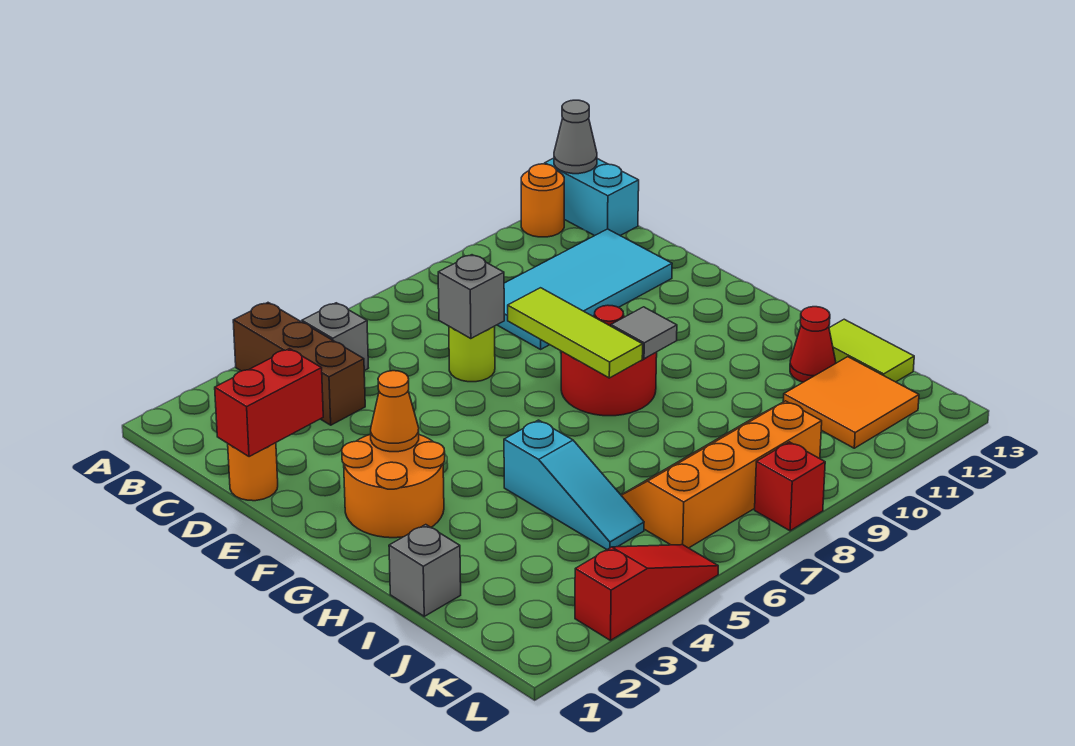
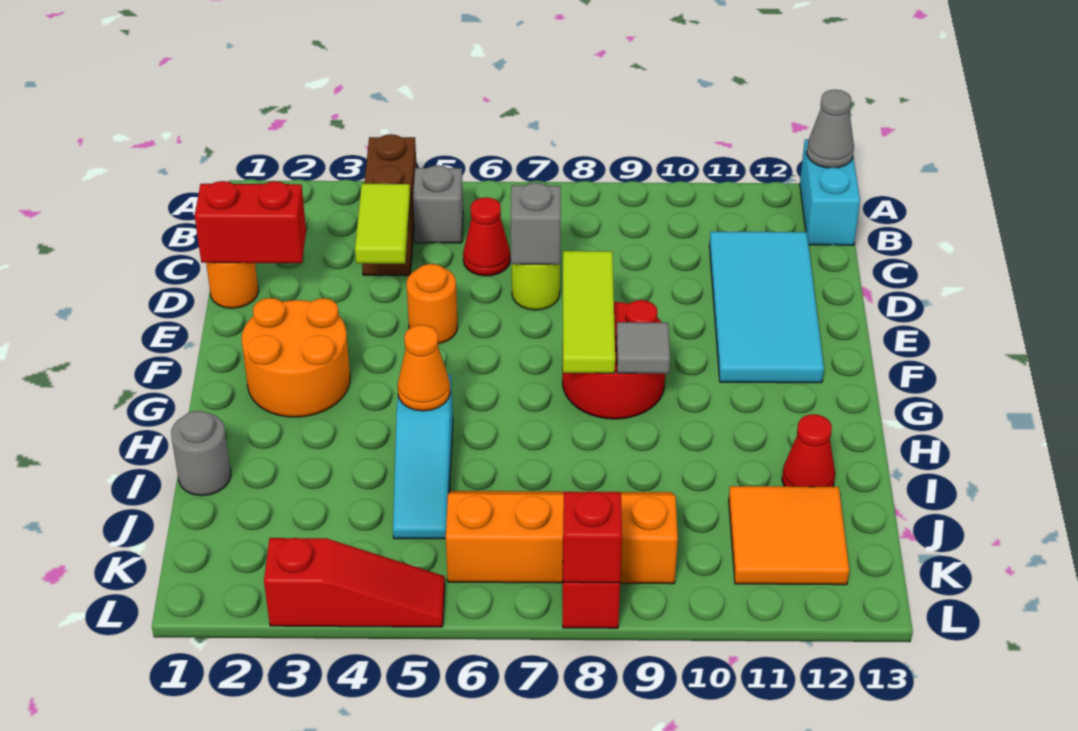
orange round brick A12 level 1 -> orange round brick E5 level 1
none -> red cone C6 level 1
cyan tile C9:D12 level 1 -> cyan tile C11:F12 level 1
orange cone F3 level 2 -> orange cone H5 level 2
grey brick I1 level 1 -> grey round brick I1 level 1
lime tile I13:J13 level 1 -> lime tile C4:D4 level 2
none -> red brick L8 level 2

